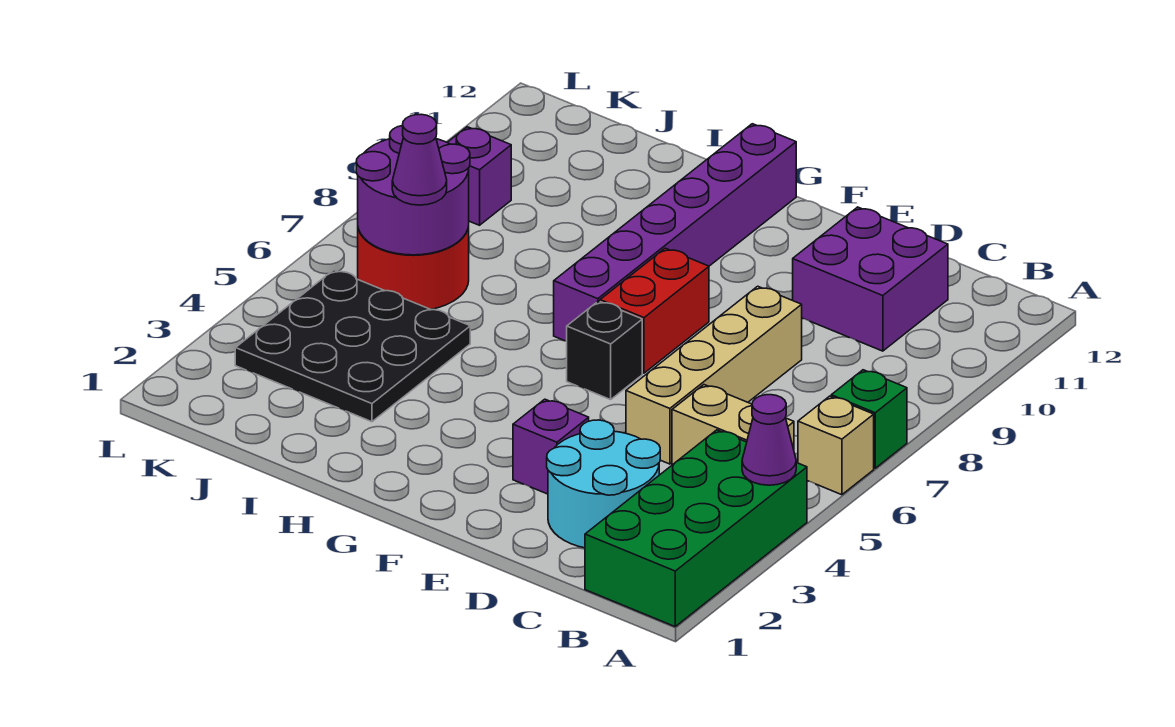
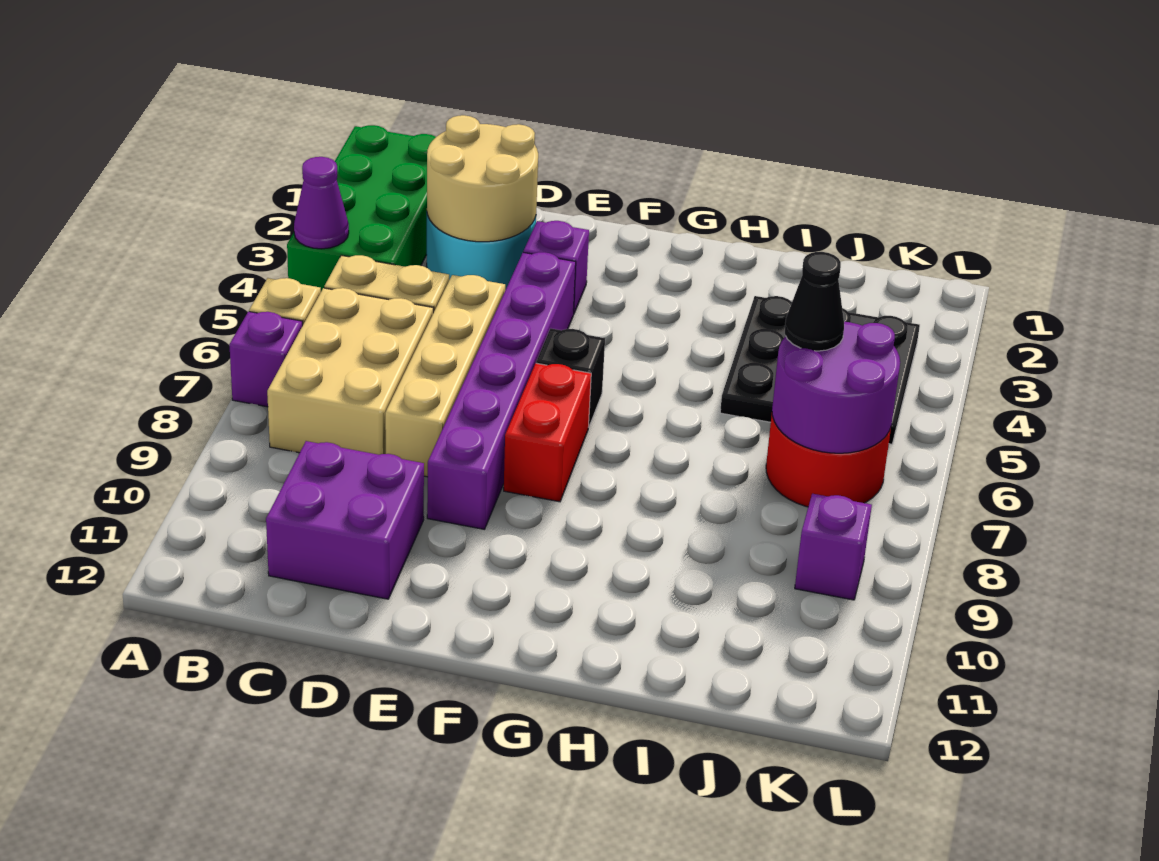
green brick A7 level 1 -> purple brick A7 level 1
none -> tan brick B6:C8 level 1
none -> tan round brick C2:D3 level 2
purple brick G7:G12 level 1 -> purple brick E4:E9 level 1
purple cone J6 level 3 -> black cone J6 level 3

